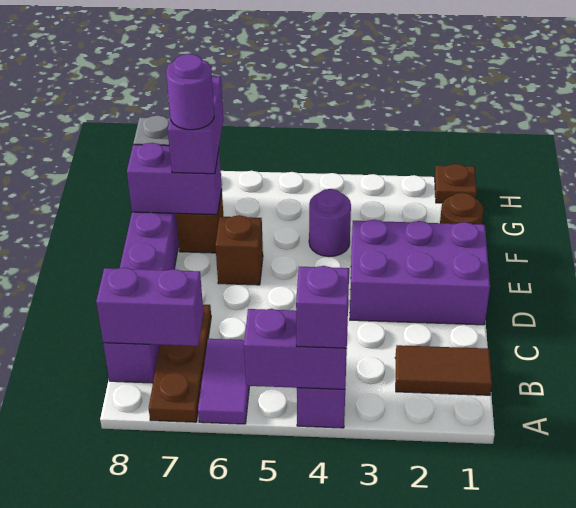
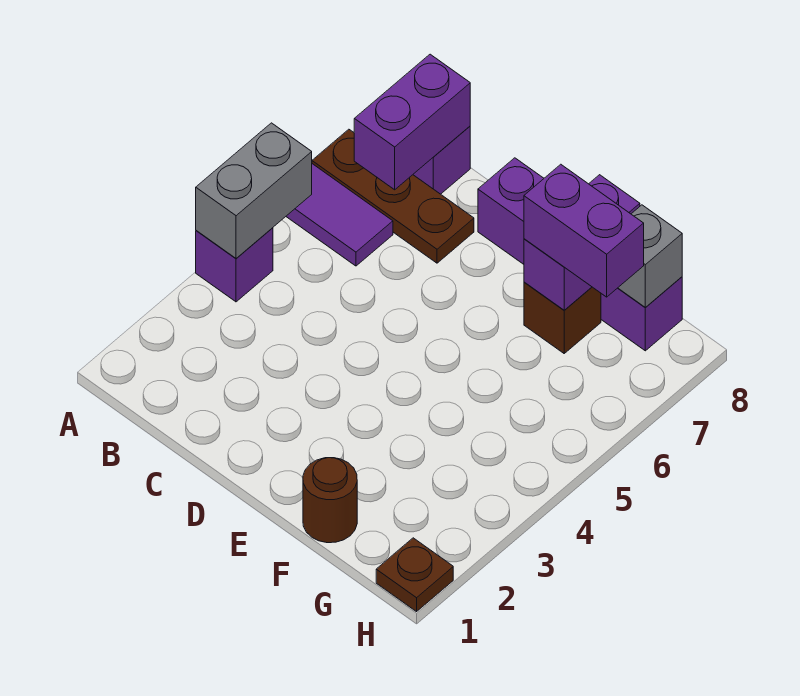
purple brick A4:A5 level 2 -> grey brick A4:A5 level 2
purple brick A4 level 3 -> none
brown tile B1:B2 level 1 -> none
purple brick D1:E3 level 1 -> none
brown brick E6 level 1 -> none
purple round brick F4 level 1 -> none
purple round brick F7 level 4 -> none

